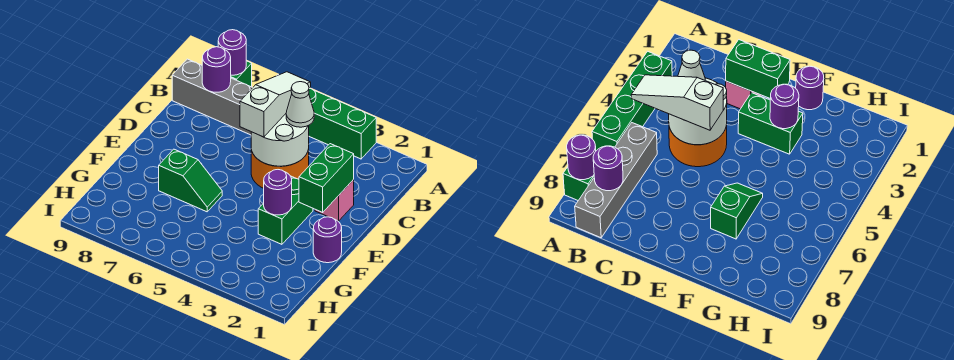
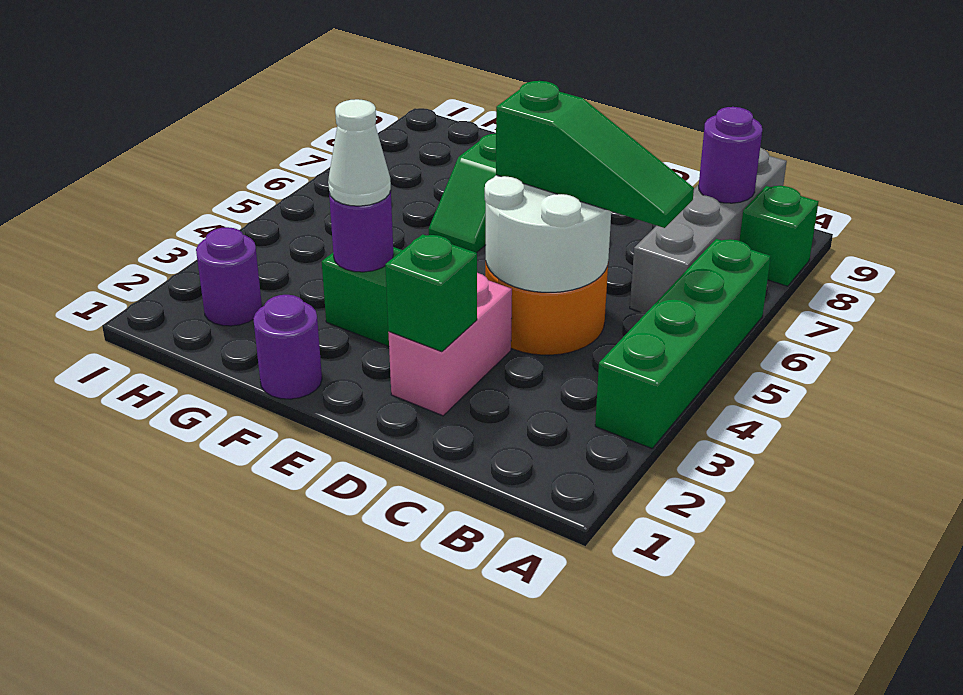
purple round brick A8 level 2 -> purple round brick H2 level 1
white slope B5:D5 level 3 top D -> green slope B5:D5 level 3 top D
white cone C4 level 3 -> white cone F3 level 3
pink brick D2 level 1 -> pink brick D2:D3 level 1
green brick D2:E2 level 2 -> green brick D2 level 2

